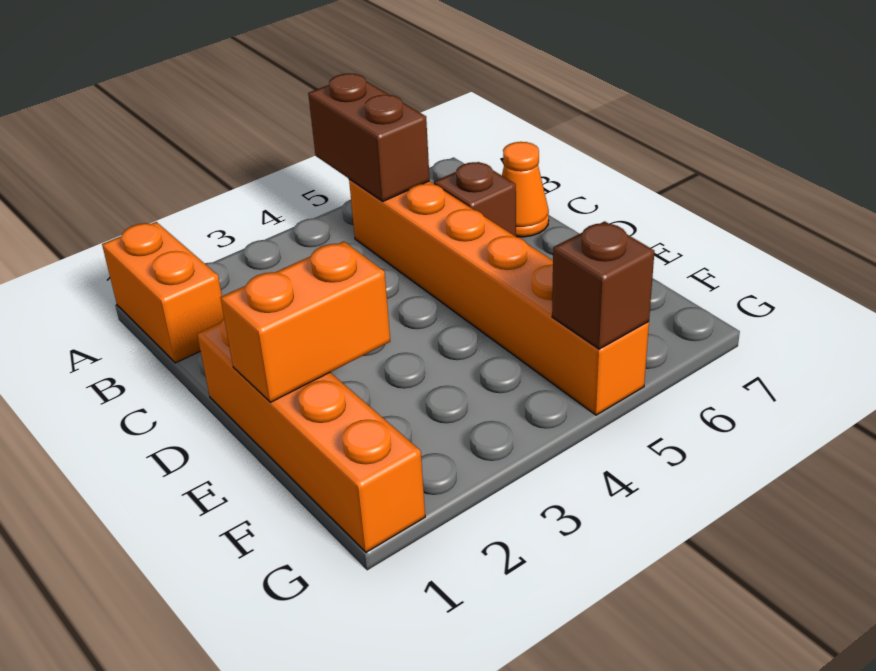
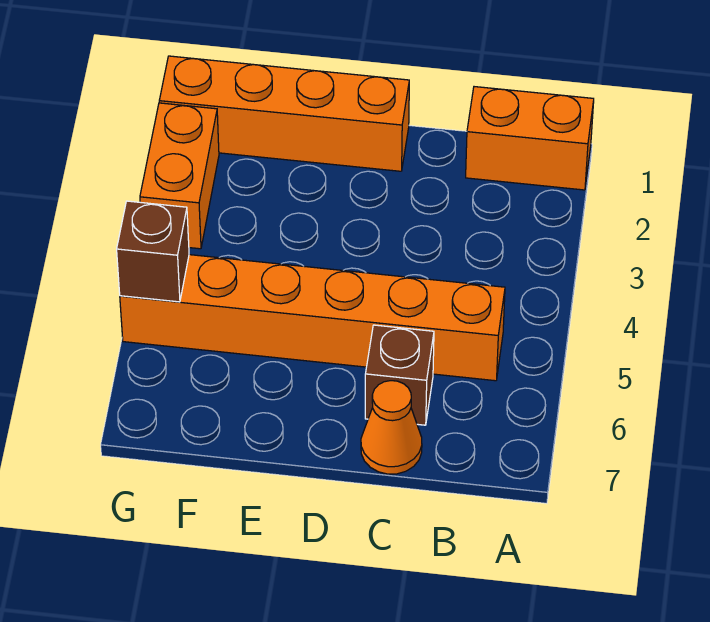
brown brick A5:B5 level 2 -> none
orange brick E1:E2 level 2 -> orange brick G2:G3 level 1

